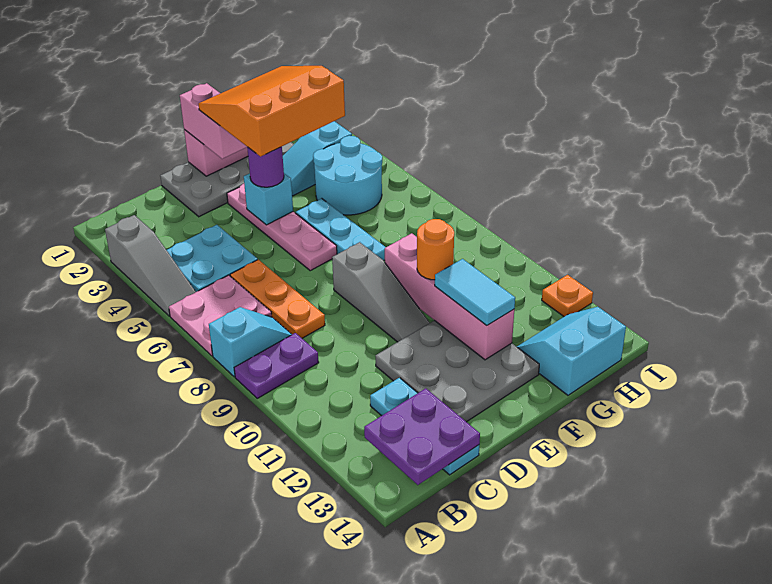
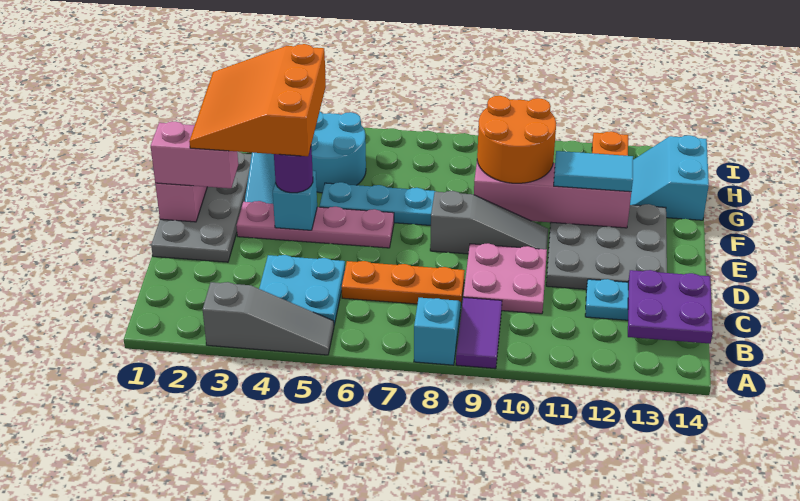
pink plate A6:B7 level 1 -> pink plate C9:D10 level 1
purple plate A9:B9 level 1 -> purple tile A9:B9 level 1
orange round brick F10 level 3 -> orange round brick F9:G10 level 3

